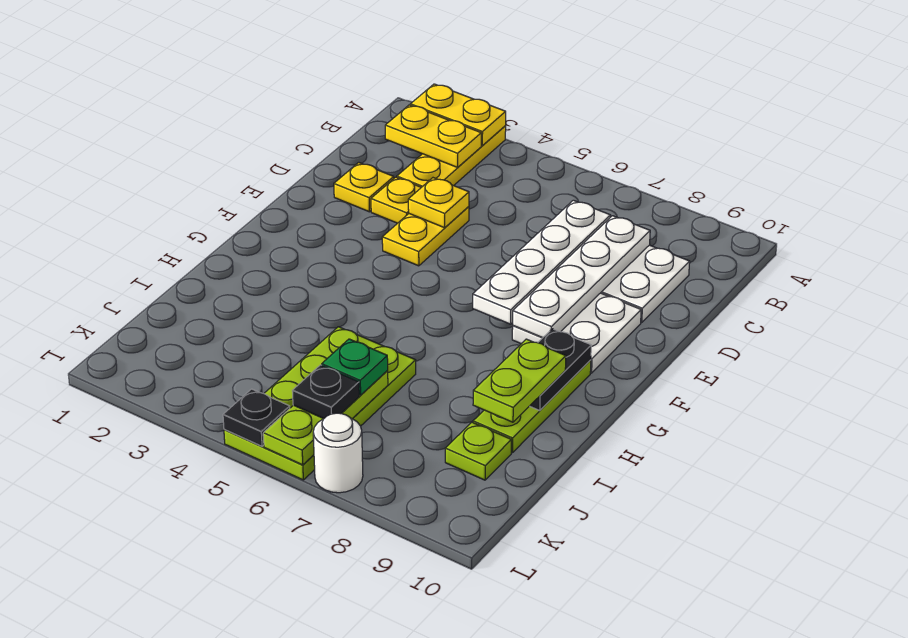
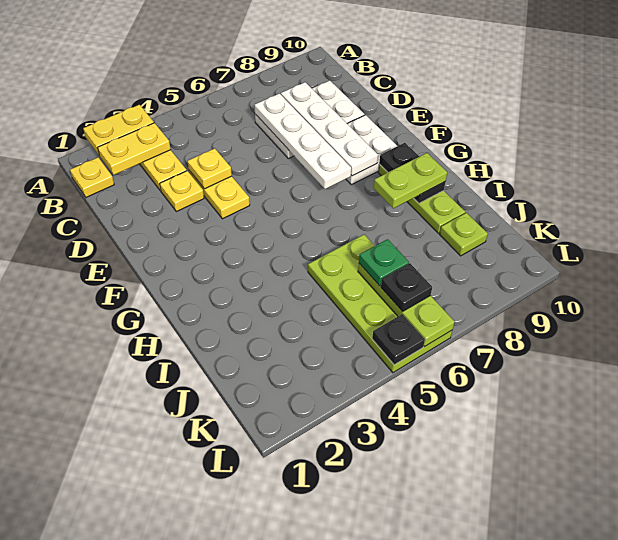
yellow plate D2 level 1 -> yellow plate B1 level 1
lime plate H9:I9 level 3 -> lime plate H8:H9 level 3
white round brick L7 level 1 -> none

